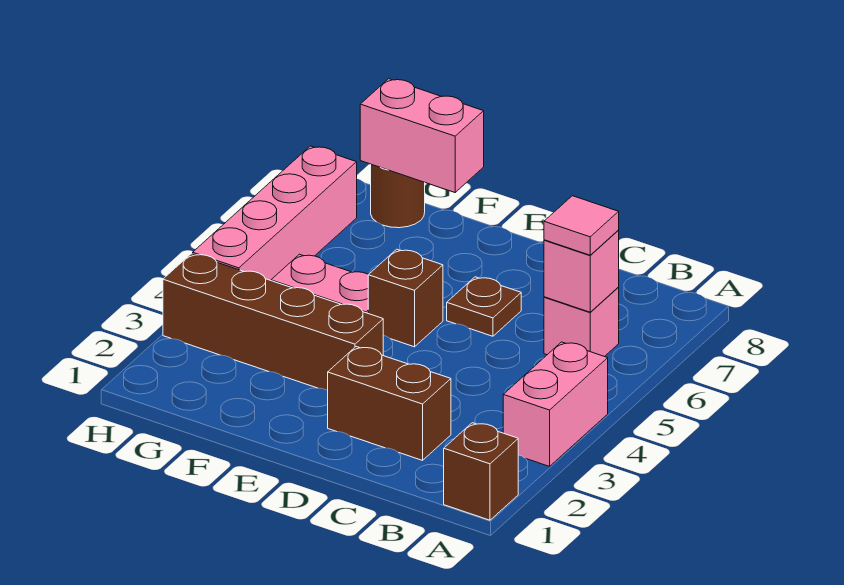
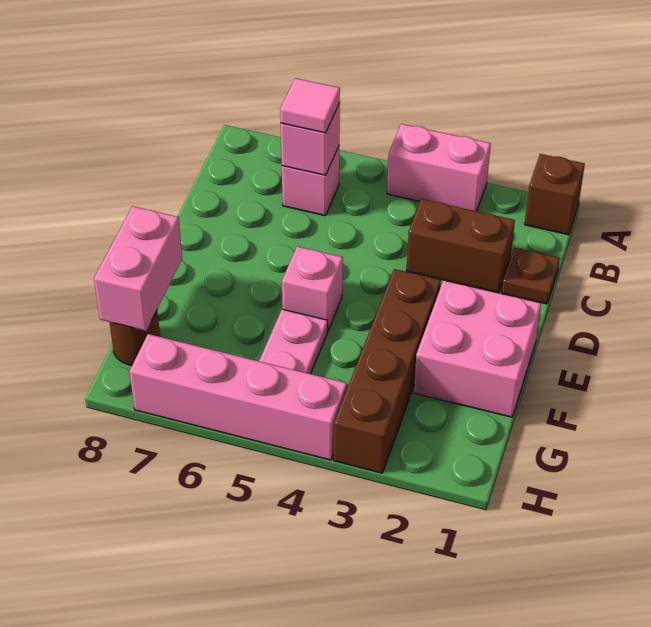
brown brick C2:D2 level 1 -> brown brick C2:C3 level 1
brown plate D6 level 1 -> brown plate C1 level 1
none -> pink brick E1:F2 level 1
brown brick E5 level 1 -> pink brick E5 level 1

